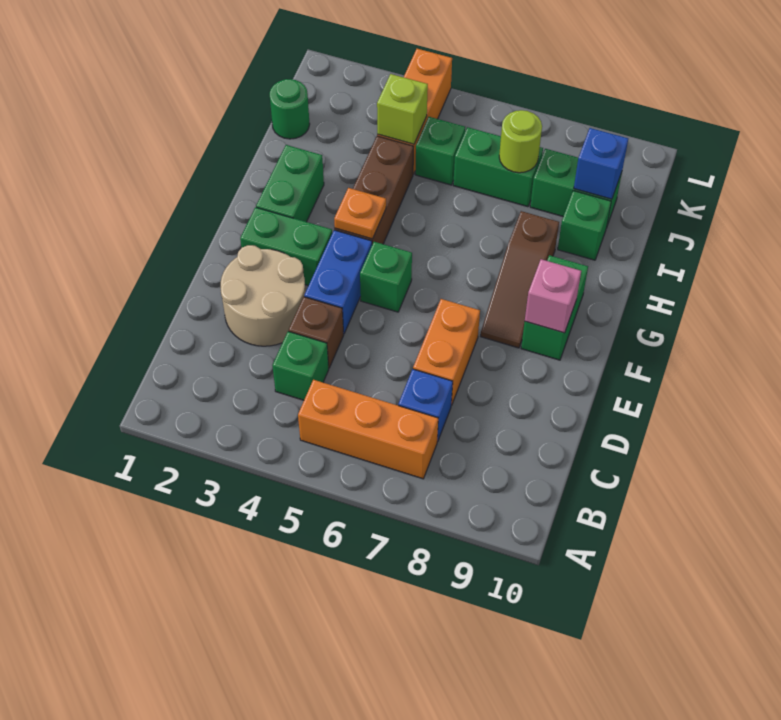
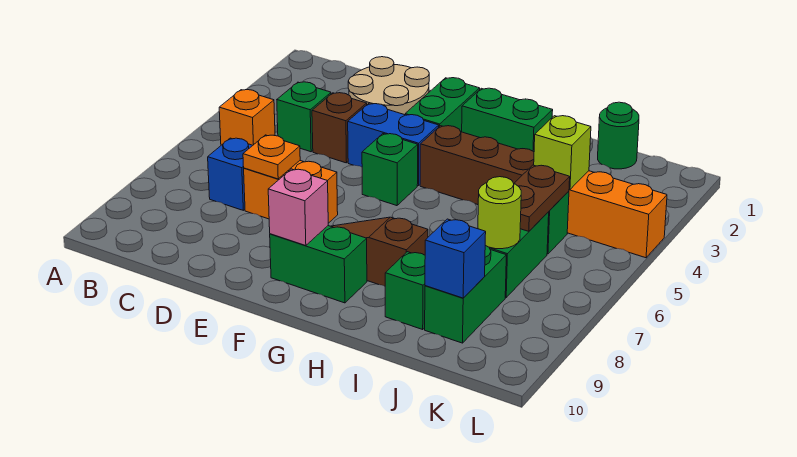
orange brick B5:B7 level 1 -> orange brick B5 level 1
orange plate G4 level 2 -> orange plate D7 level 2
none -> brown plate J5:J6 level 2

